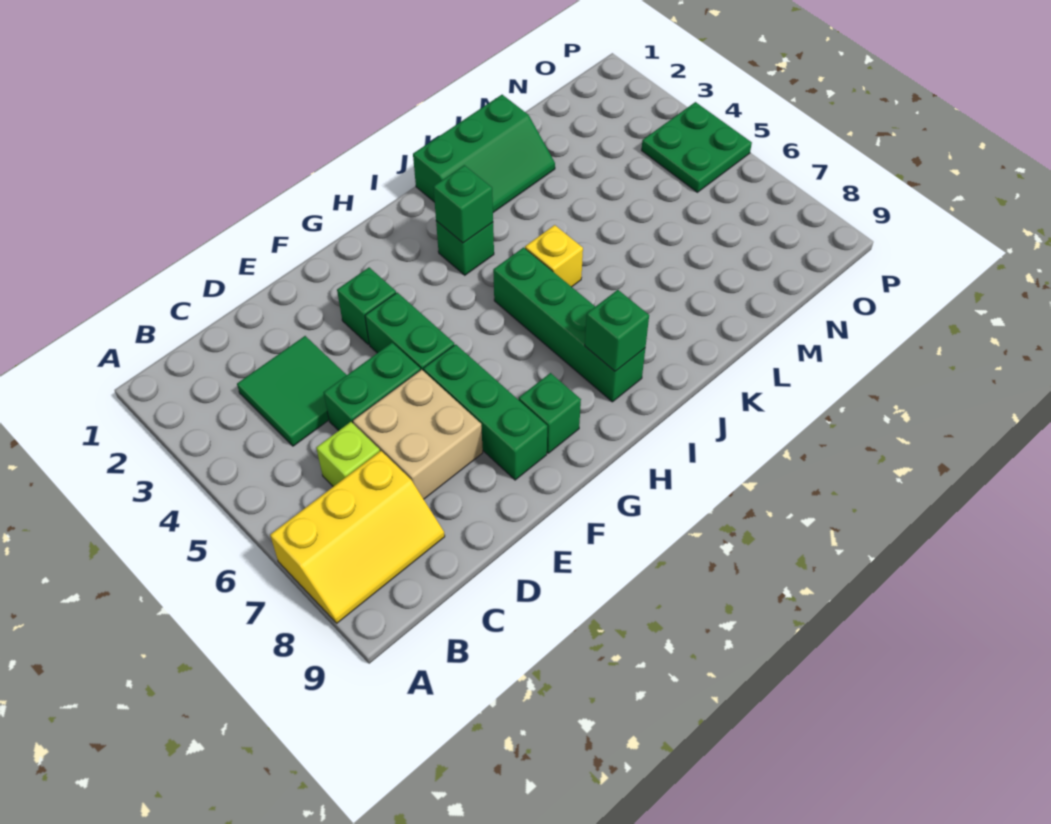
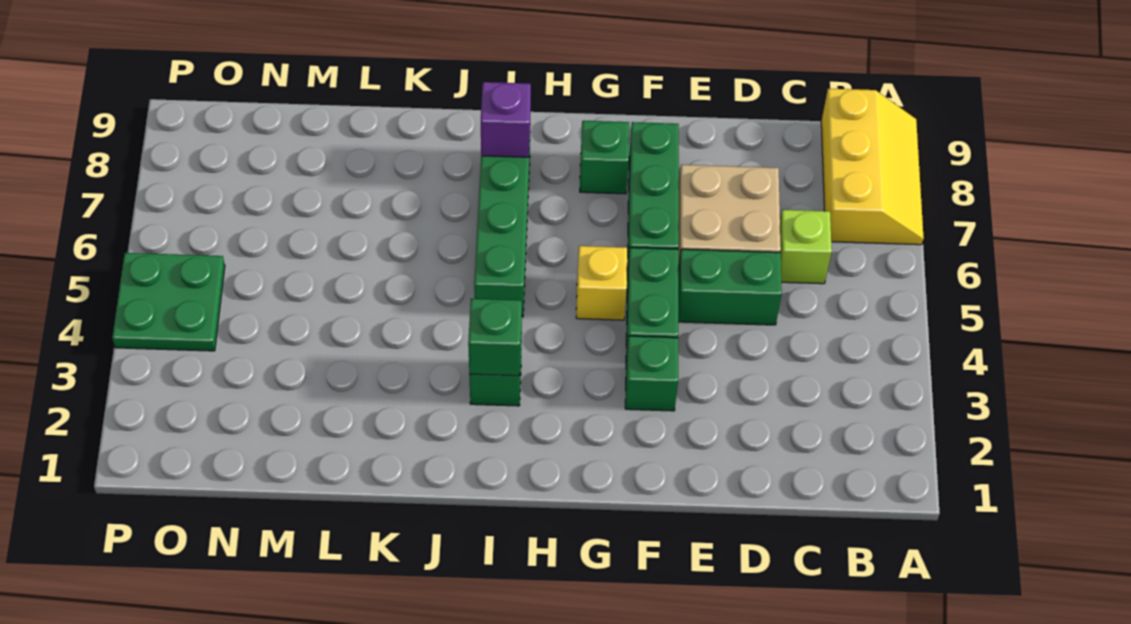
yellow slope A7:C8 level 1 top 7 -> yellow slope A7:B9 level 1 top B
green tile C3:D4 level 1 -> none
green brick I8 level 2 -> purple brick I8 level 2
green slope J1:L2 level 1 top 1 -> none
yellow brick J5 level 1 -> yellow brick G5 level 1

